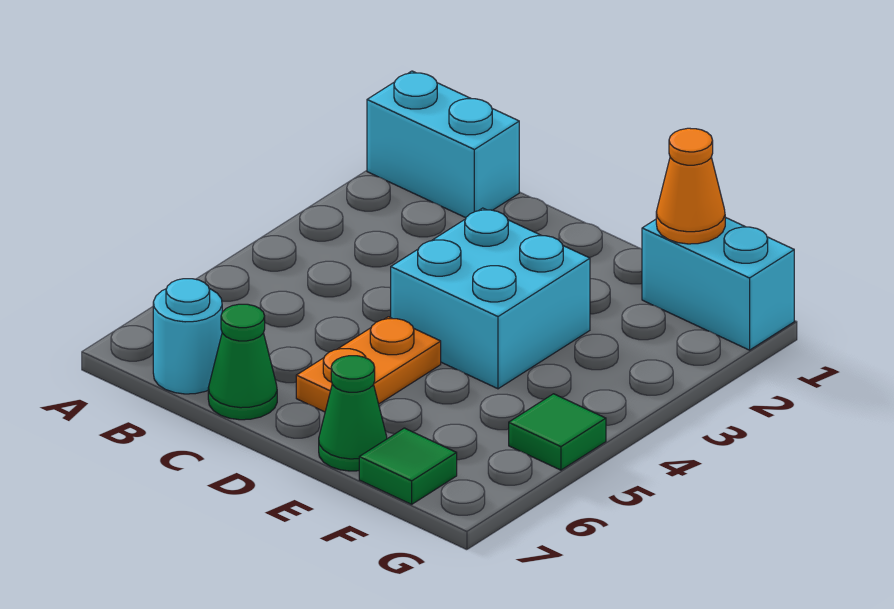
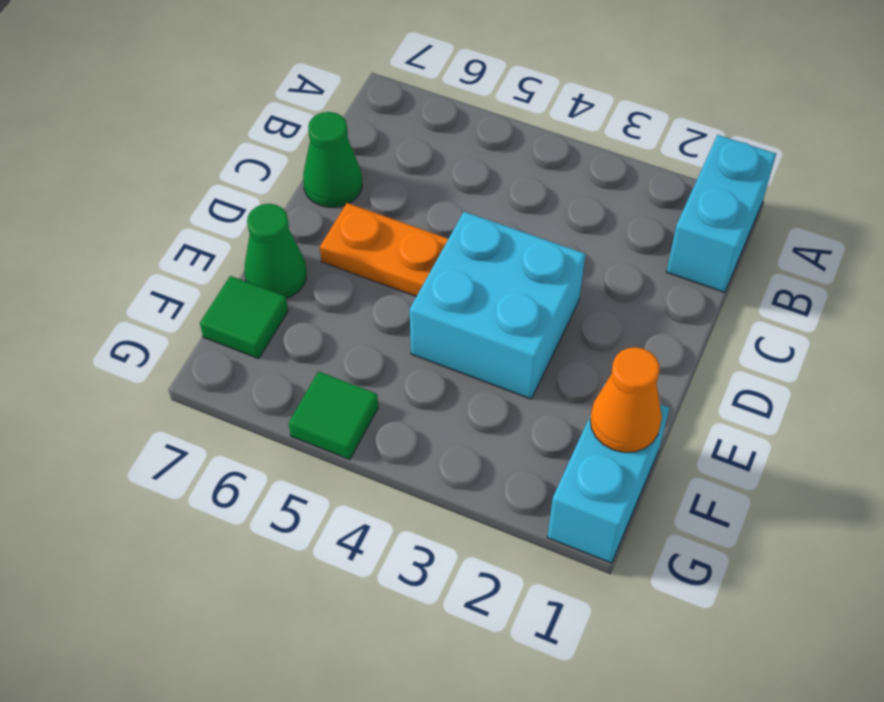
cyan round brick B7 level 1 -> none

